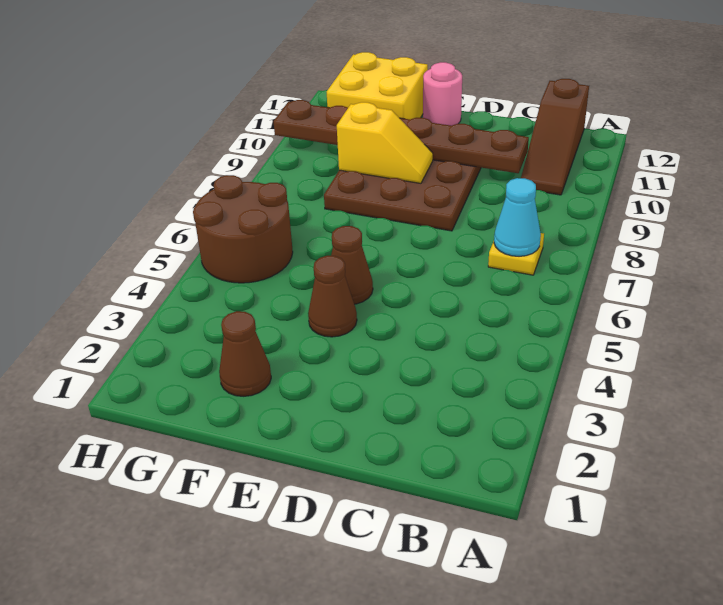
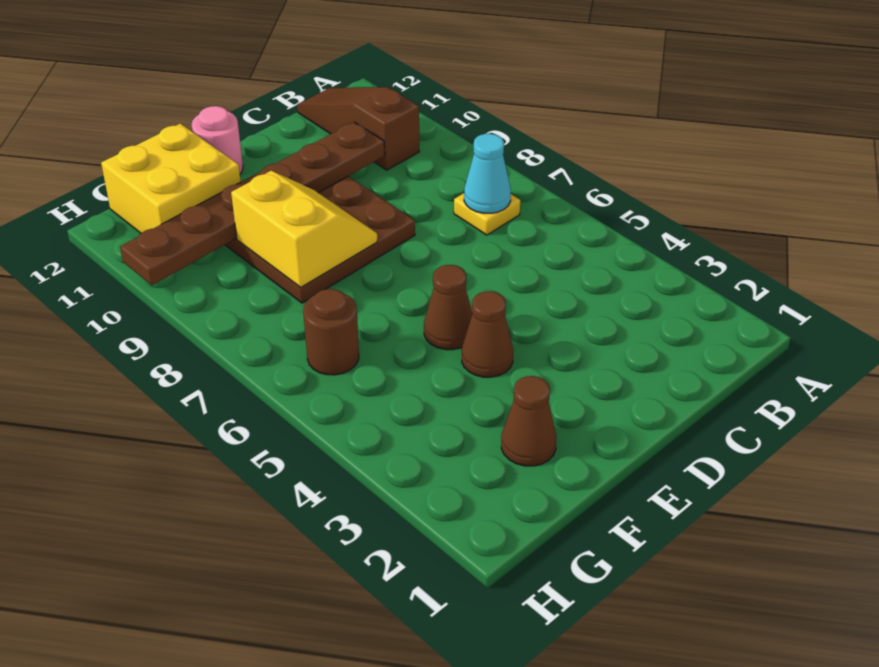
brown slope B10:B12 level 1 top 12 -> brown slope B10:B12 level 1 top 10
yellow slope E9:F9 level 2 top F -> yellow slope E8:F9 level 2 top F
brown round brick G5:H6 level 1 -> brown round brick G6 level 1

